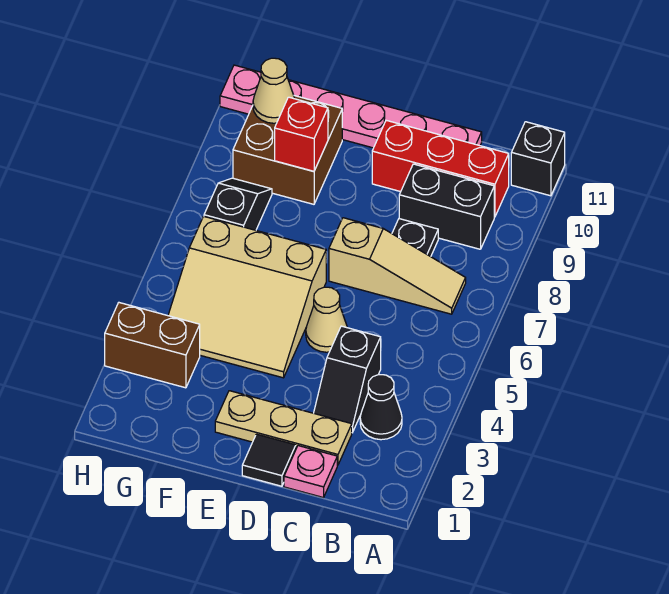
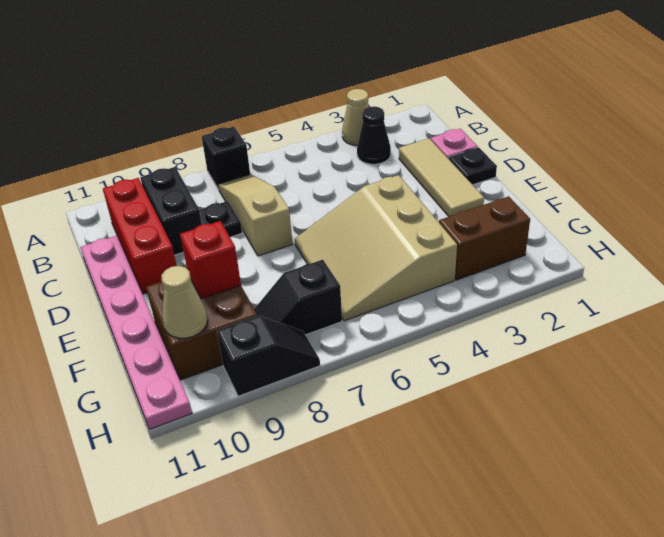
black brick A11 level 1 -> black brick A7 level 1
tan plate C2:E2 level 1 -> tan tile C2:E2 level 1
black slope C3:C4 level 1 top 4 -> black slope H8:H9 level 1 top 9
black tile D1 level 1 -> black plate D1 level 1
tan cone D5 level 1 -> tan cone A3 level 1
tan slope E4:G6 level 1 top 6 -> tan slope E4:G6 level 1 top 4
brown brick G3:H3 level 1 -> brown brick G2:G3 level 1

